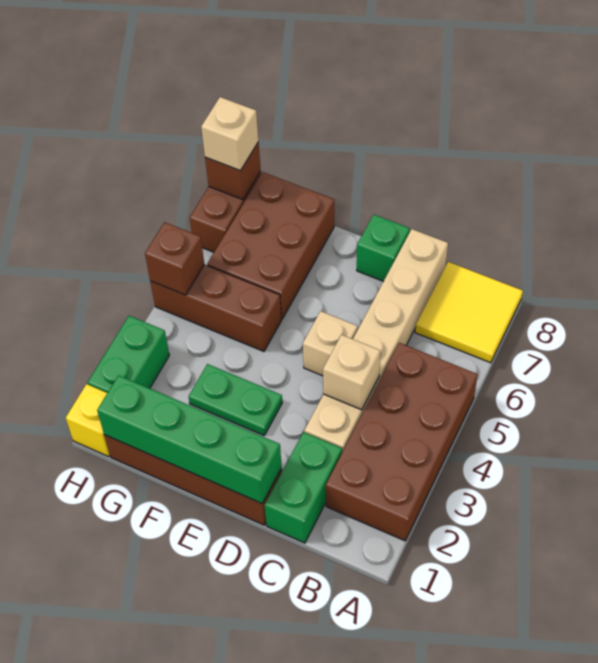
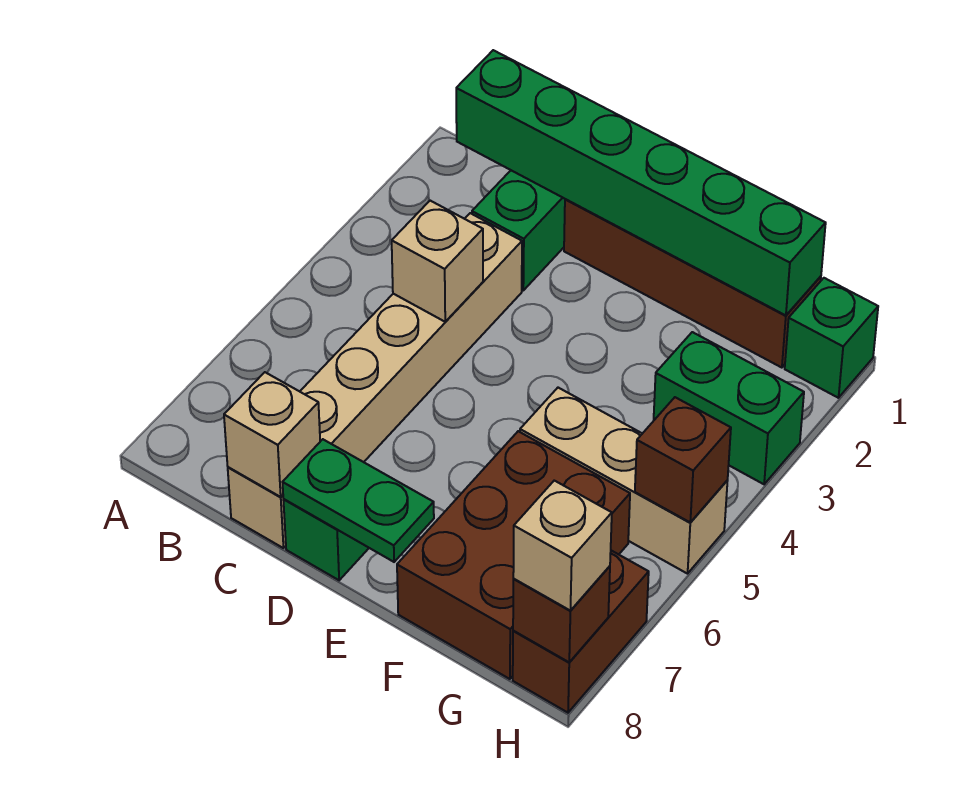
brown brick A2:B5 level 1 -> none
yellow tile A7:B8 level 1 -> none
green brick D1:G1 level 2 -> green brick B1:G1 level 2
tan brick D5 level 1 -> tan brick C8 level 2
green plate E3:F3 level 1 -> green plate D8:E8 level 2
brown brick F5:H5 level 1 -> tan brick F5:H5 level 1
yellow brick H1 level 1 -> green brick H1 level 1
green brick H2:H3 level 1 -> green brick G3:H3 level 1

